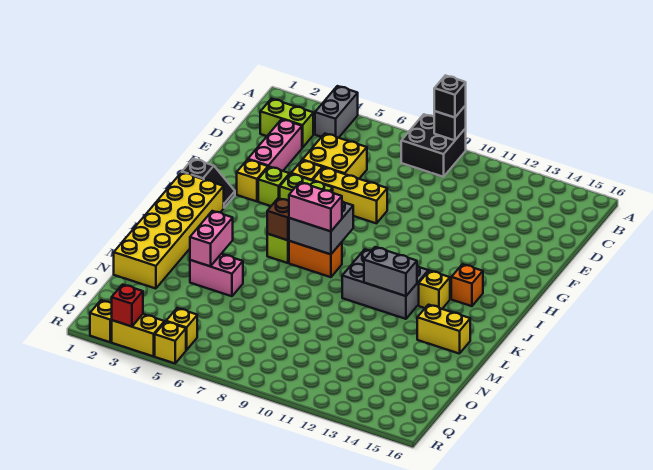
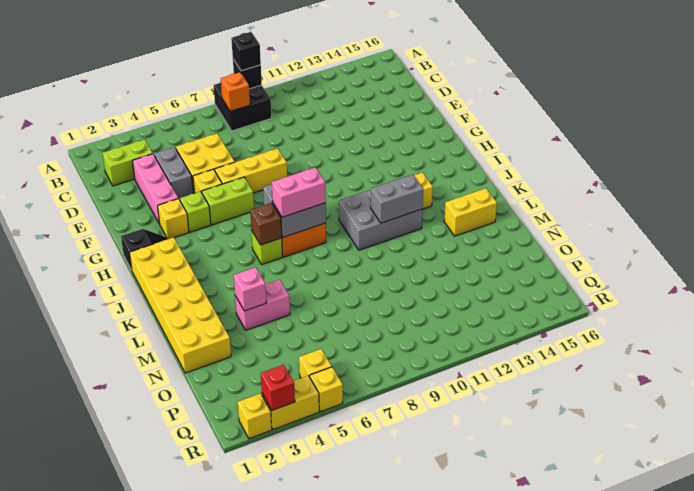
grey brick A4:B4 level 1 -> grey brick D4:E4 level 1
orange brick I14 level 1 -> orange brick B8 level 2
pink brick L4:M4 level 2 -> pink brick M4 level 2

